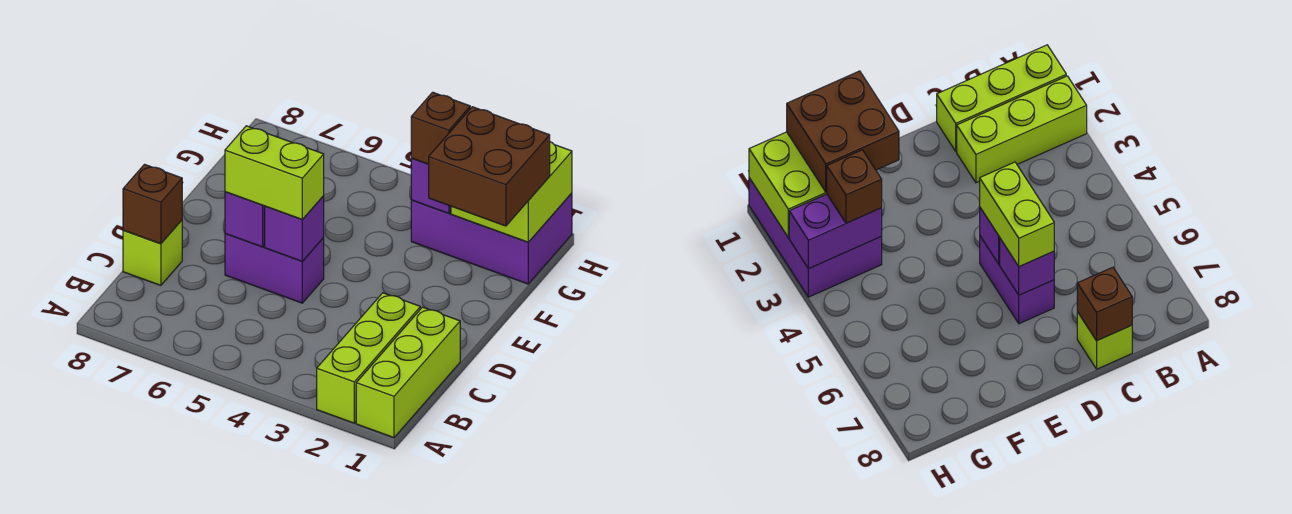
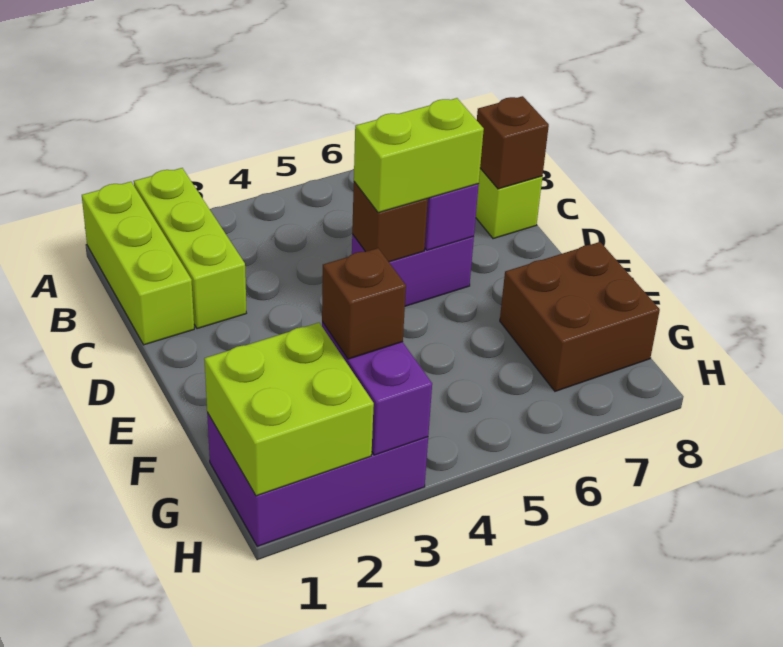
purple brick D5 level 2 -> brown brick D5 level 2
brown brick F1:G2 level 3 -> brown brick F7:G8 level 1

